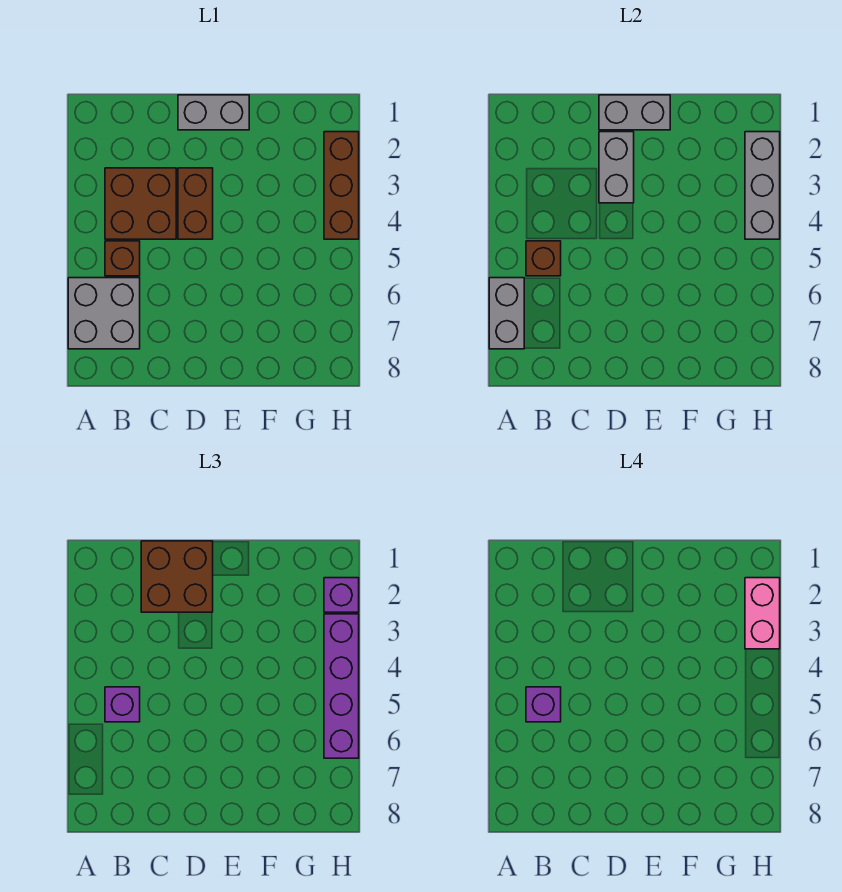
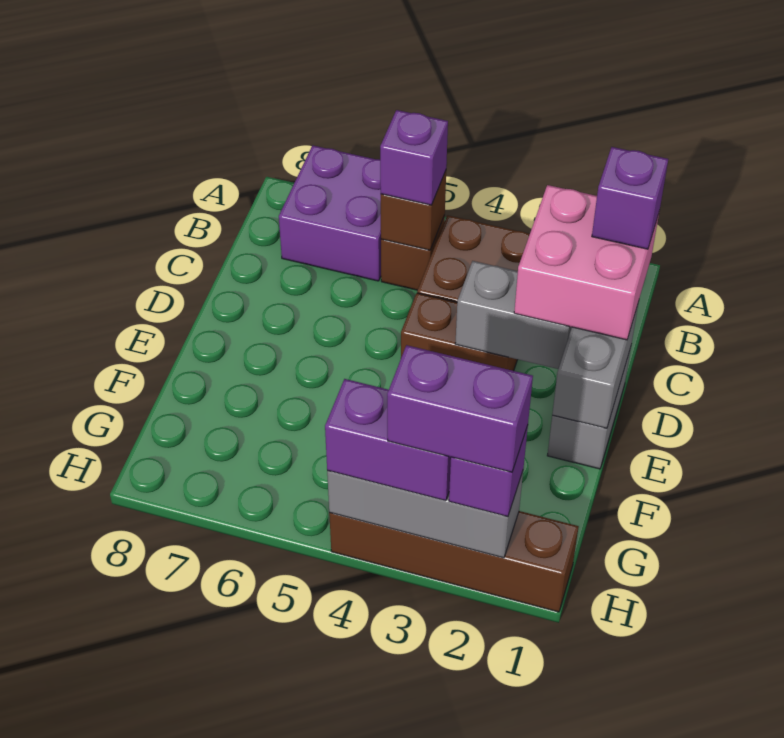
grey brick A6:B7 level 1 -> purple brick A6:B7 level 1
grey brick A6:A7 level 2 -> none
purple brick B5 level 4 -> purple brick C1 level 4
brown brick C1:D2 level 3 -> pink brick C1:D2 level 3
brown brick H2:H4 level 1 -> brown brick H1:H4 level 1
pink brick H2:H3 level 4 -> purple brick H2:H3 level 4
purple brick H3:H6 level 3 -> purple brick H3:H4 level 3

